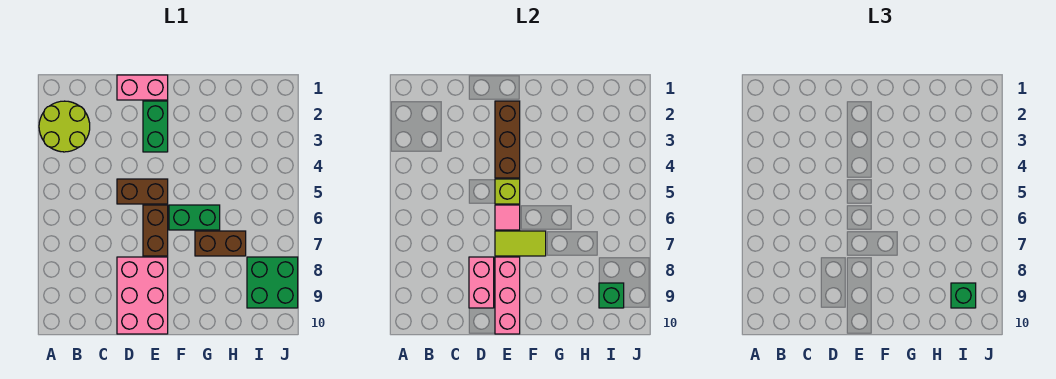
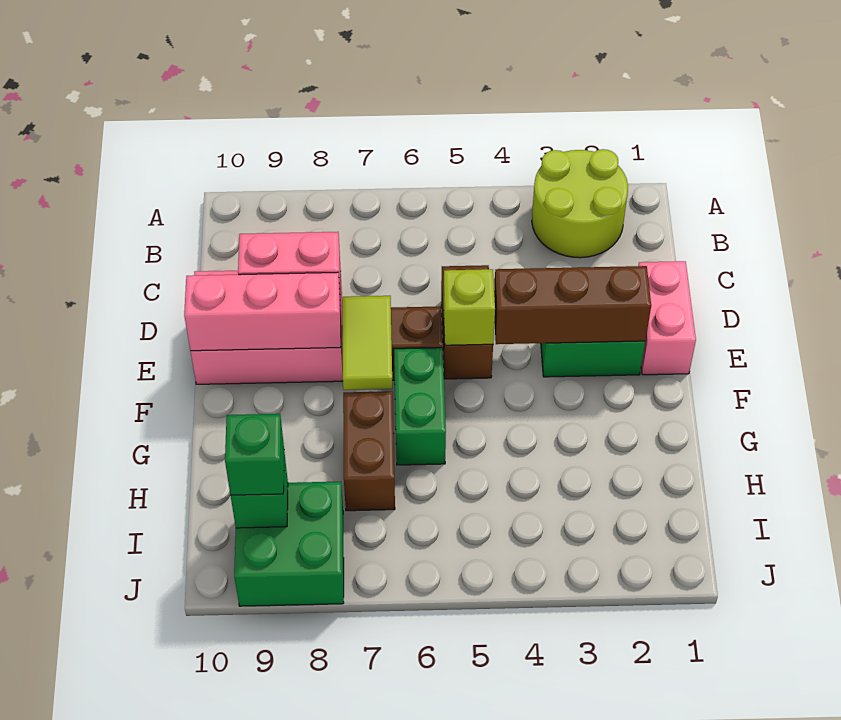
pink tile E6 level 2 -> none

